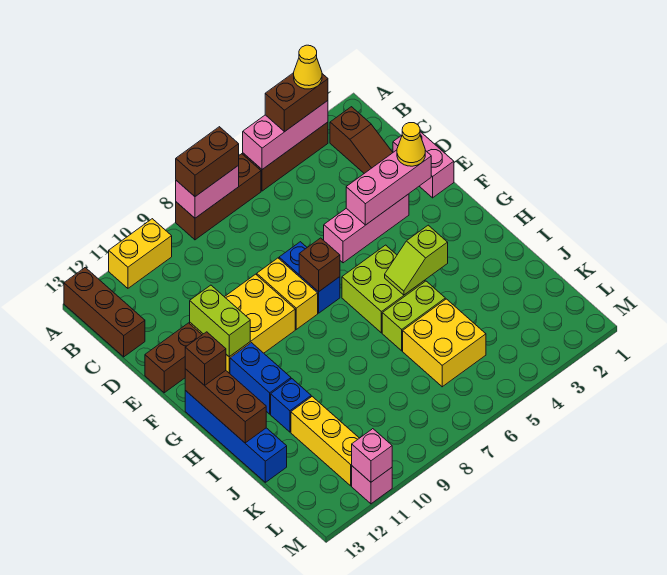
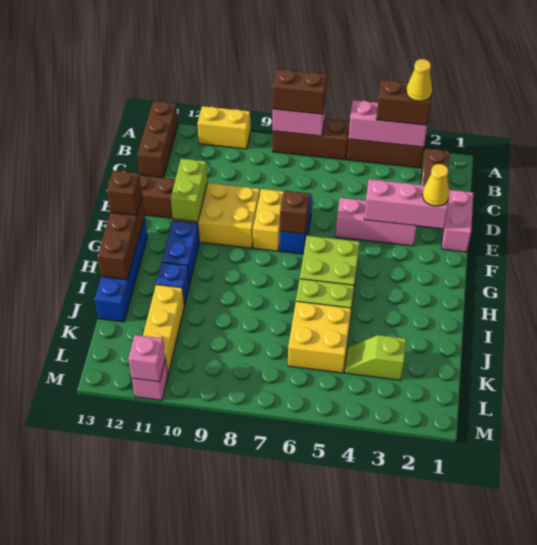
lime slope H4:H5 level 2 top 4 -> lime slope K3:K4 level 1 top 3

